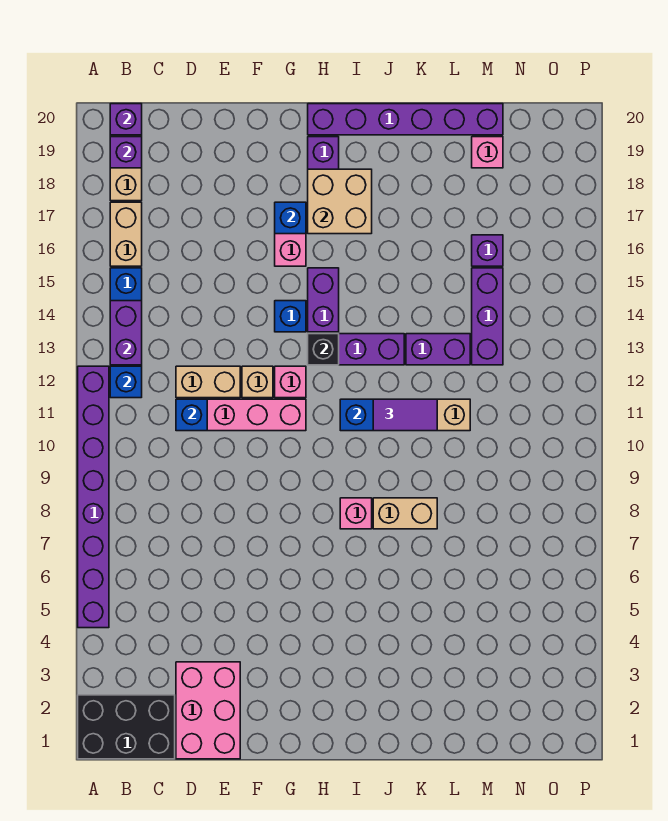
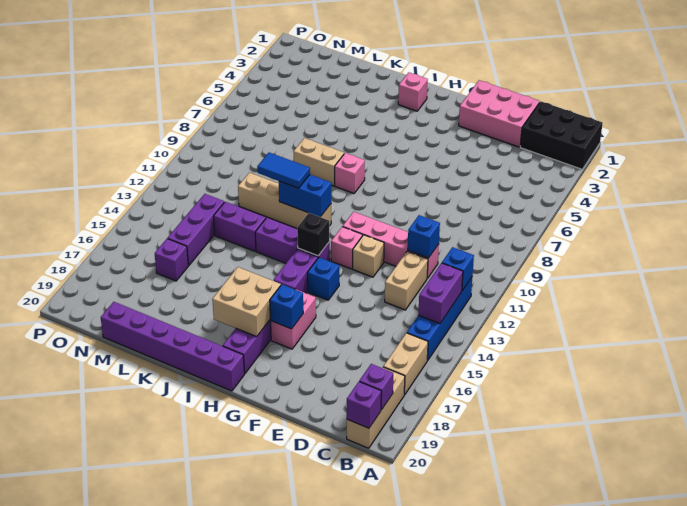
purple brick A5:A12 level 1 -> none
pink brick D1:E3 level 1 -> pink brick D1:F2 level 1
tan brick D12:E12 level 1 -> tan brick D12:D13 level 1
purple tile J11:K11 level 3 -> blue tile J11:K11 level 3
pink brick M19 level 1 -> pink brick I2 level 1

